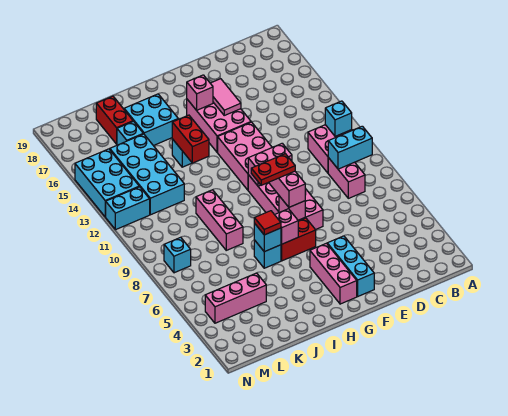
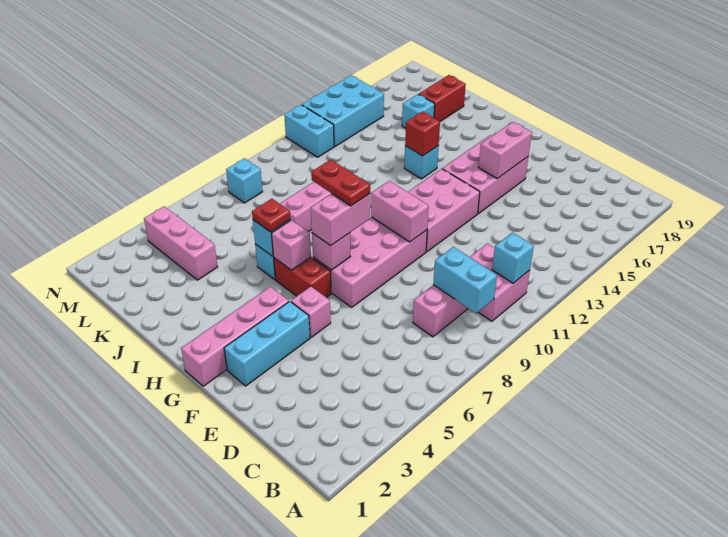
pink tile F15:F16 level 2 -> pink brick F15:F16 level 2
pink brick G2:G4 level 1 -> pink brick G1:G4 level 1
pink brick G16 level 2 -> pink brick F5 level 1
red tile I6 level 3 -> red plate I6 level 3
red brick I13:I14 level 2 -> red brick I14 level 2
cyan brick I16:J17 level 1 -> none
cyan brick K12:L15 level 1 -> none

